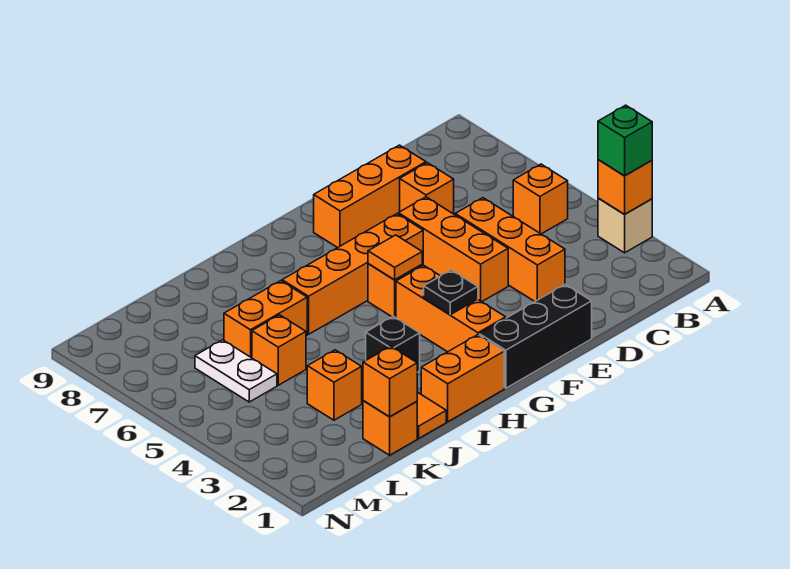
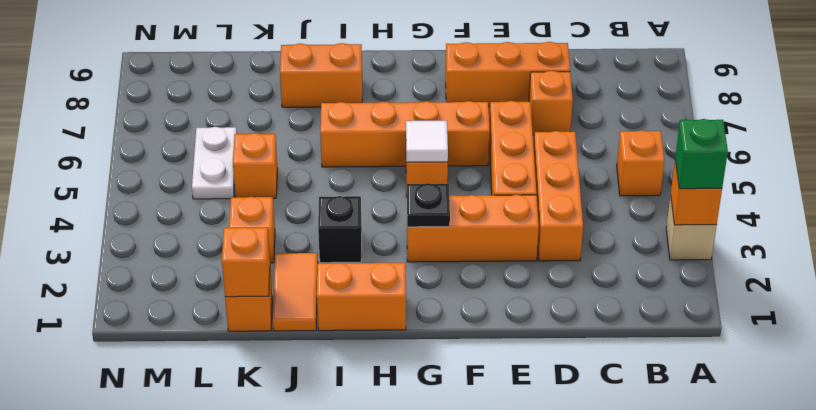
black brick E1:G1 level 1 -> none
orange brick G2:G4 level 1 -> orange brick E3:G3 level 1
orange tile G5 level 2 -> white tile G5 level 2
orange brick J6:K6 level 1 -> orange brick I8:J8 level 1

